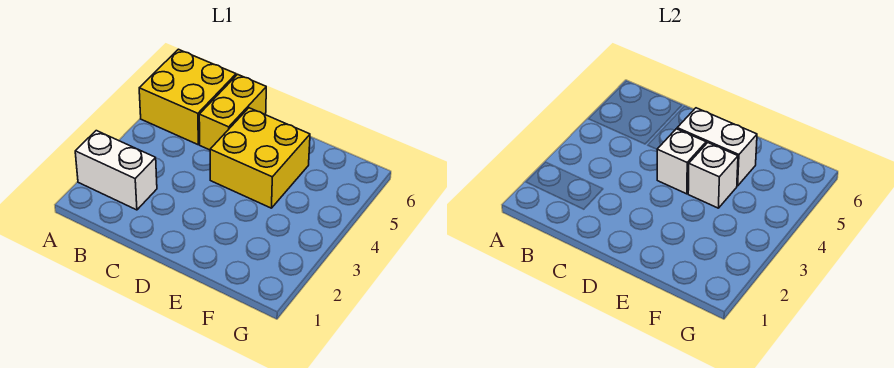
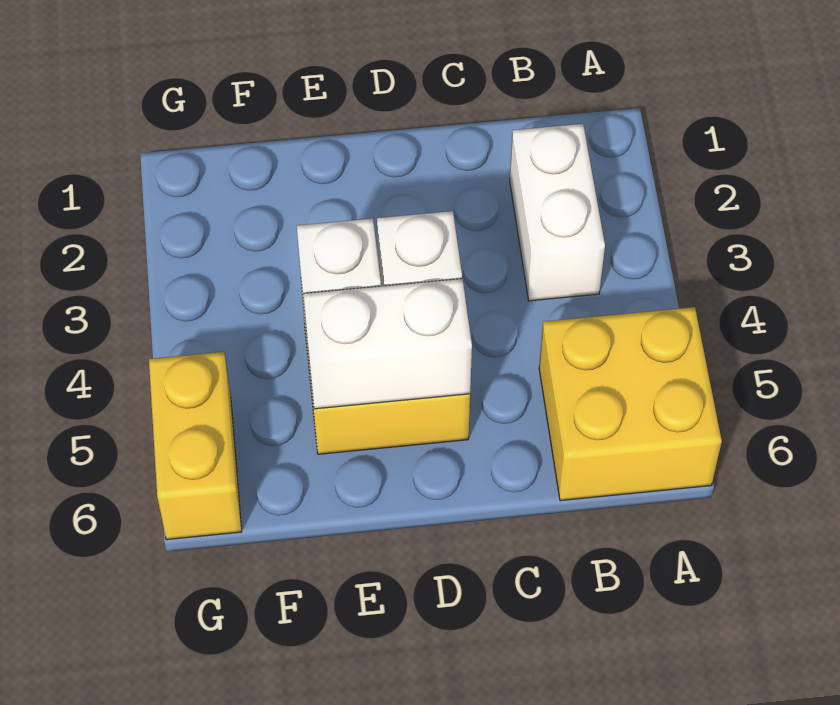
white brick A2:B2 level 1 -> white brick B2:B3 level 1
yellow brick C5:C6 level 1 -> yellow brick G5:G6 level 1

